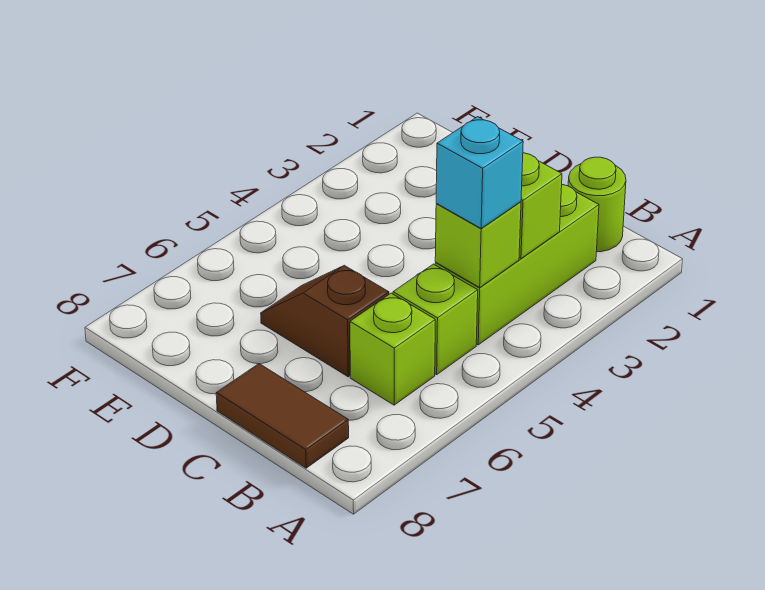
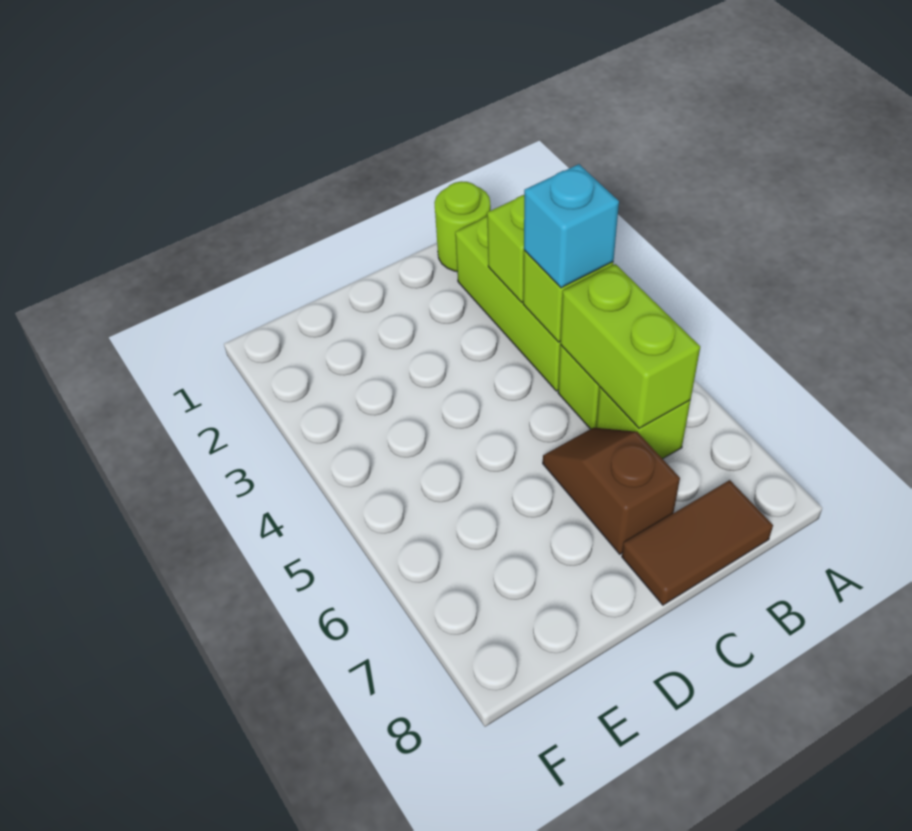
none -> lime brick B5:B6 level 2
brown slope C6:D6 level 1 top C -> brown slope C6:C7 level 1 top 7

